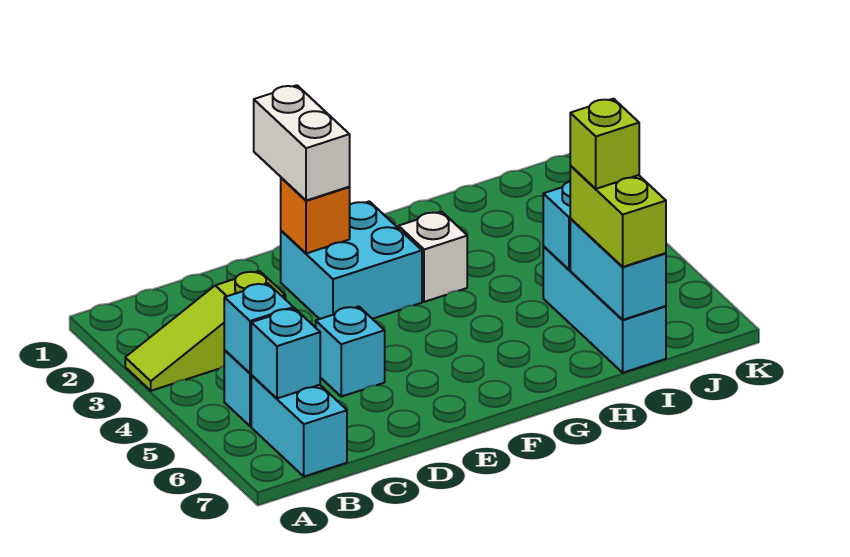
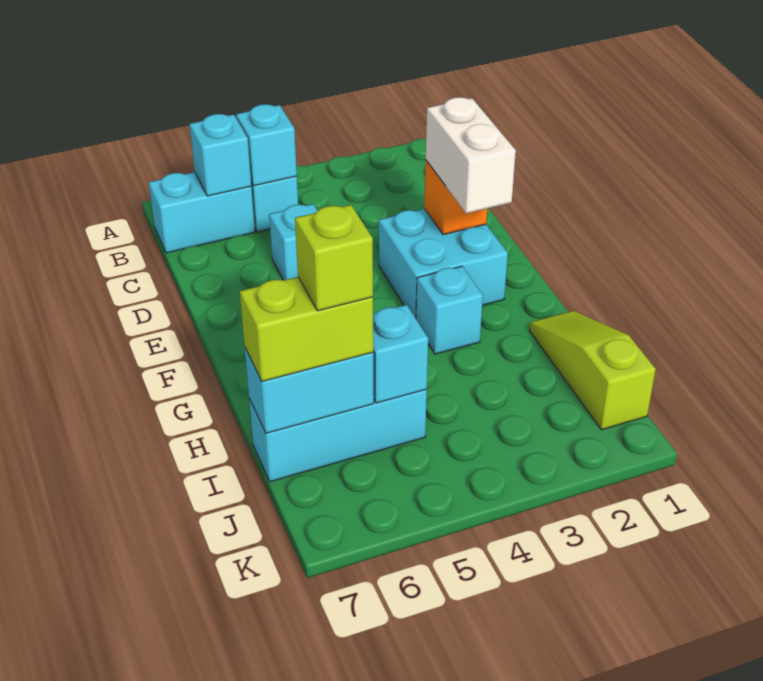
lime slope A3:C3 level 1 top C -> lime slope H1:J1 level 1 top J
white brick E1:E2 level 3 -> white brick E2:F2 level 3
white brick G3 level 1 -> cyan brick G3 level 1

